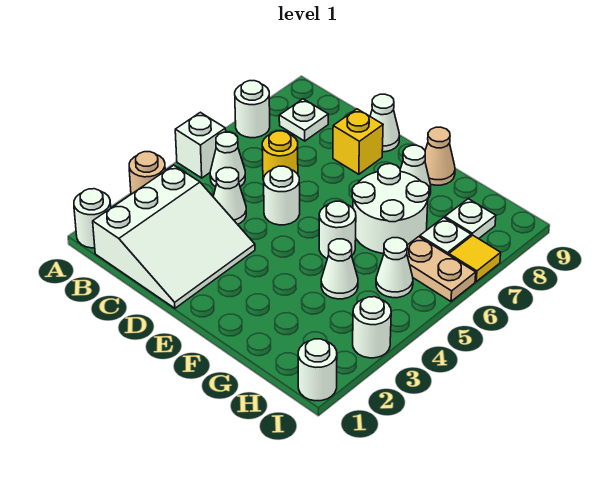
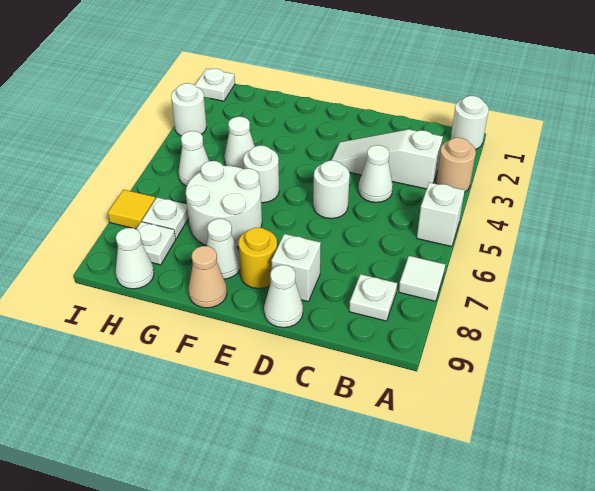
white round brick A7 level 1 -> white tile A7 level 1
white slope B1:D3 level 1 top B -> white slope B3:D3 level 1 top B
white cone B5 level 1 -> white cone H9 level 1
yellow round brick C6 level 1 -> yellow round brick E8 level 1
yellow brick D8 level 1 -> white brick D8 level 1
tan plate H6:I6 level 1 -> none
white round brick I1 level 1 -> white plate I1 level 1

